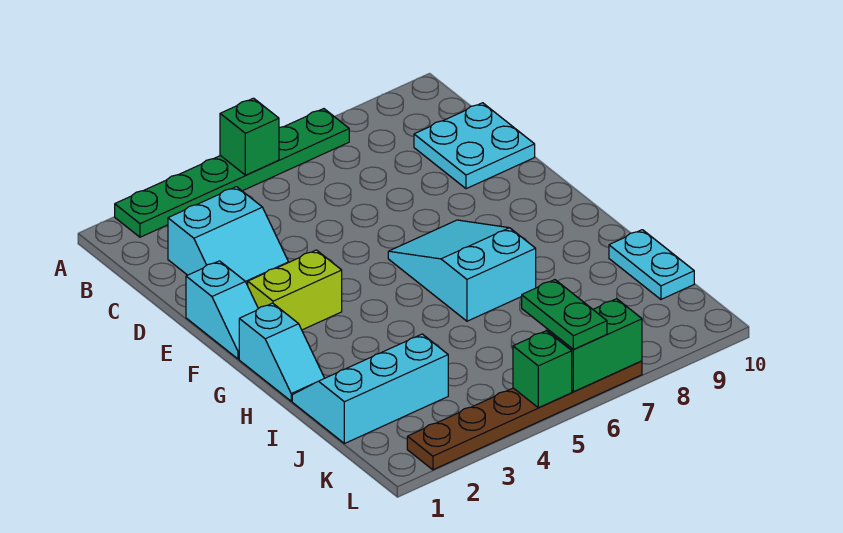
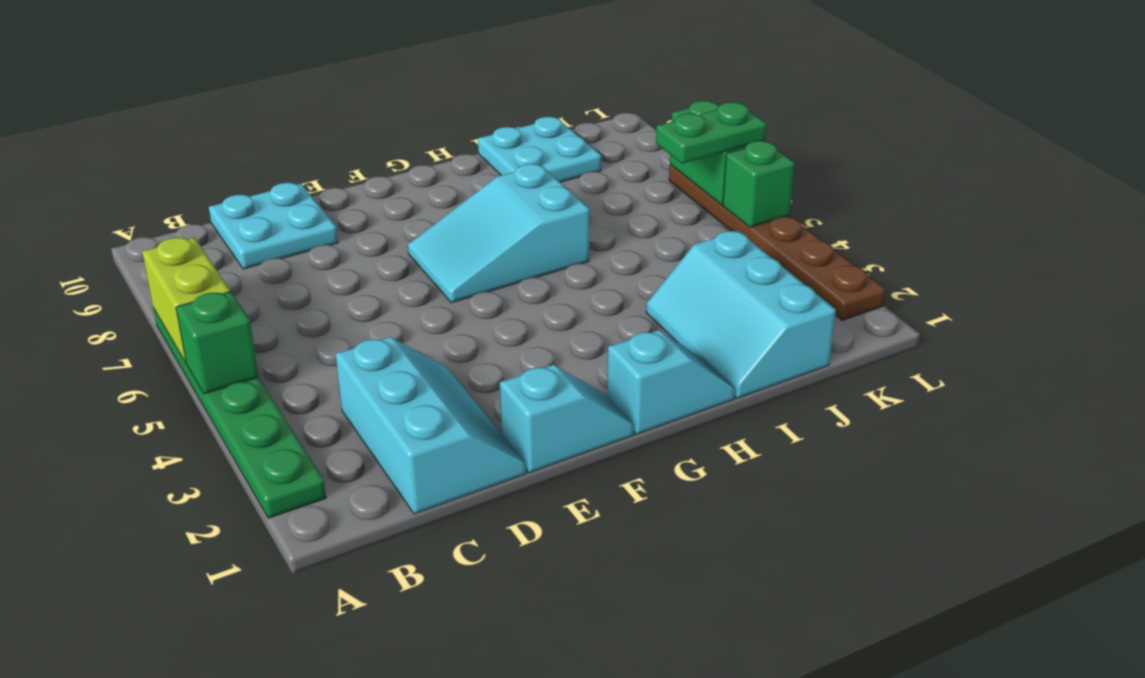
cyan slope C2:D3 level 1 top C -> cyan slope C1:D3 level 1 top C
lime brick F2:F3 level 1 -> lime brick A6:A7 level 2
cyan plate I10:J10 level 1 -> cyan plate I9:J10 level 1

